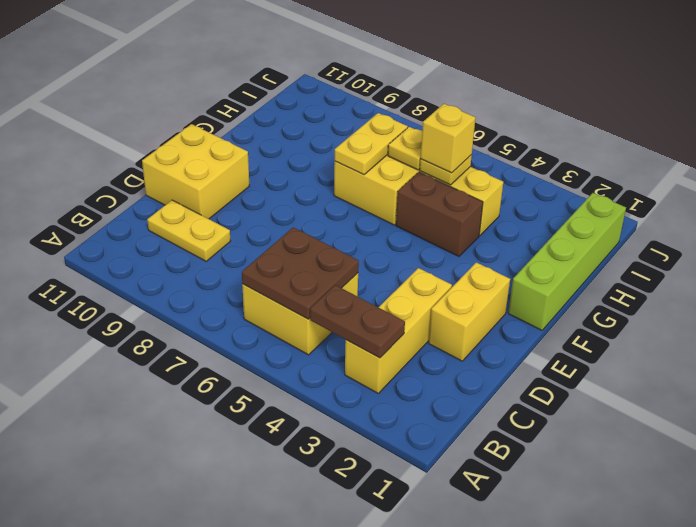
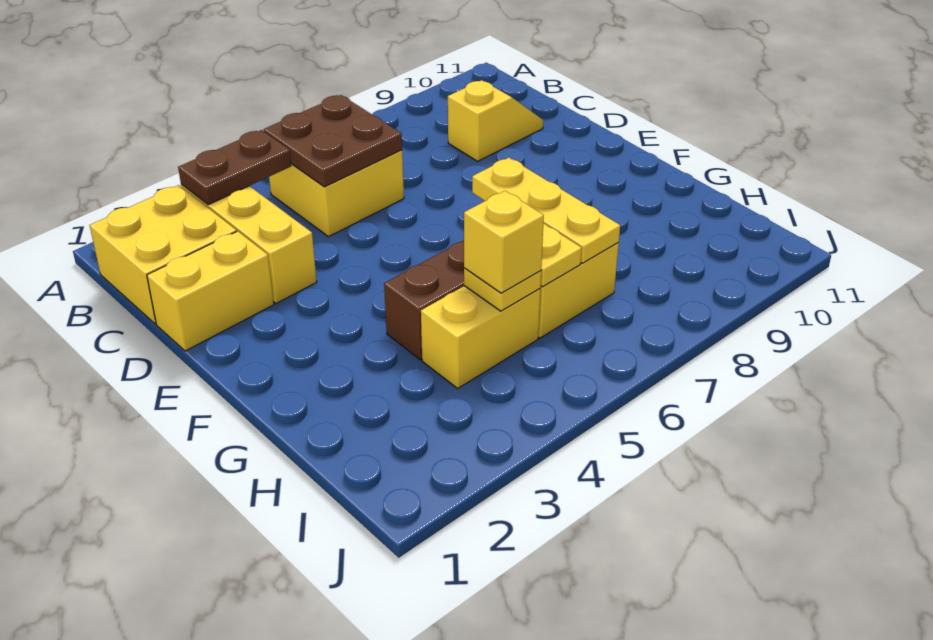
yellow plate C9:C10 level 1 -> yellow slope C9:C10 level 1 top 9
yellow brick D2:E2 level 1 -> yellow brick D1:D2 level 1
yellow brick D10:E11 level 1 -> yellow brick B1:C2 level 1
lime brick F1:I1 level 1 -> none
yellow plate G7:H7 level 2 -> yellow plate F7:H7 level 2

